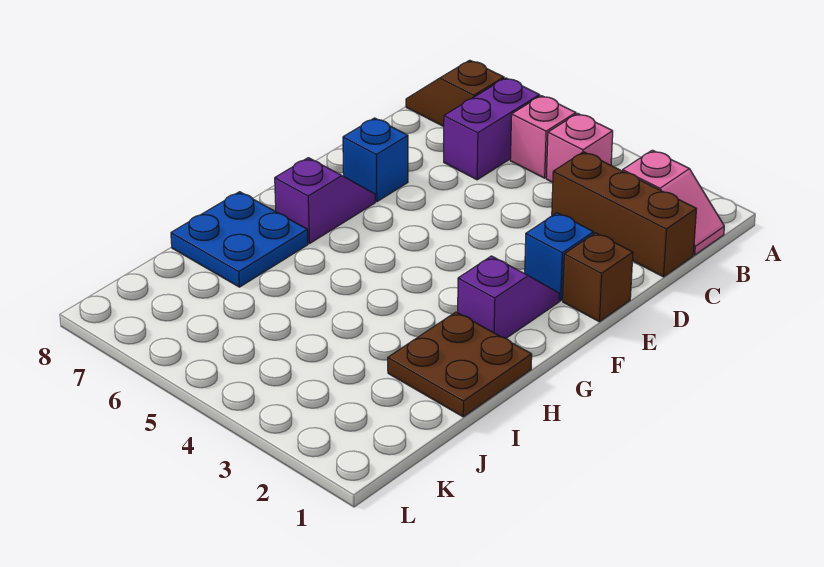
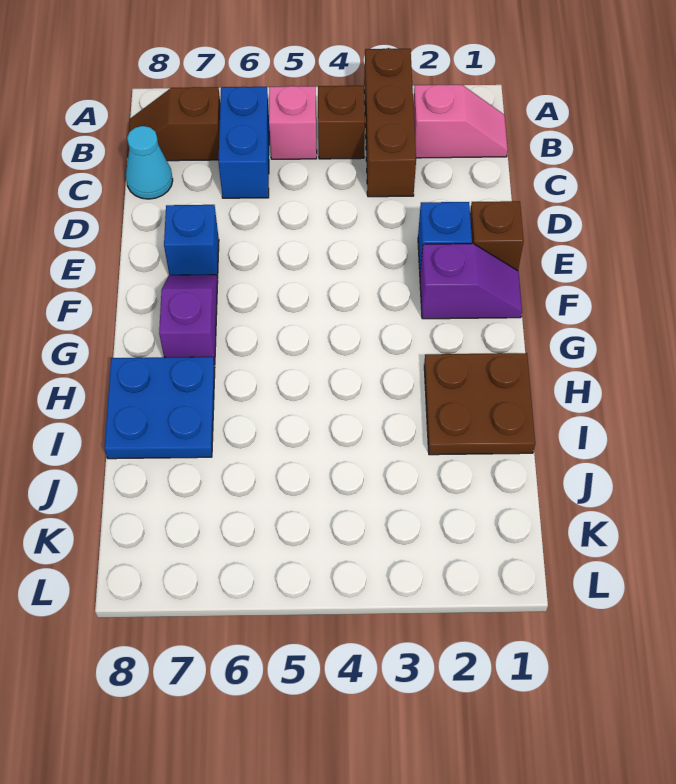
pink brick B4 level 1 -> brown brick B4 level 1
purple brick B6:C6 level 1 -> blue brick B6:C6 level 1
brown brick C1:C3 level 1 -> brown brick A3:C3 level 1
none -> cyan cone C8 level 1
purple slope F2:G2 level 1 top G -> purple slope F1:F2 level 1 top 2

